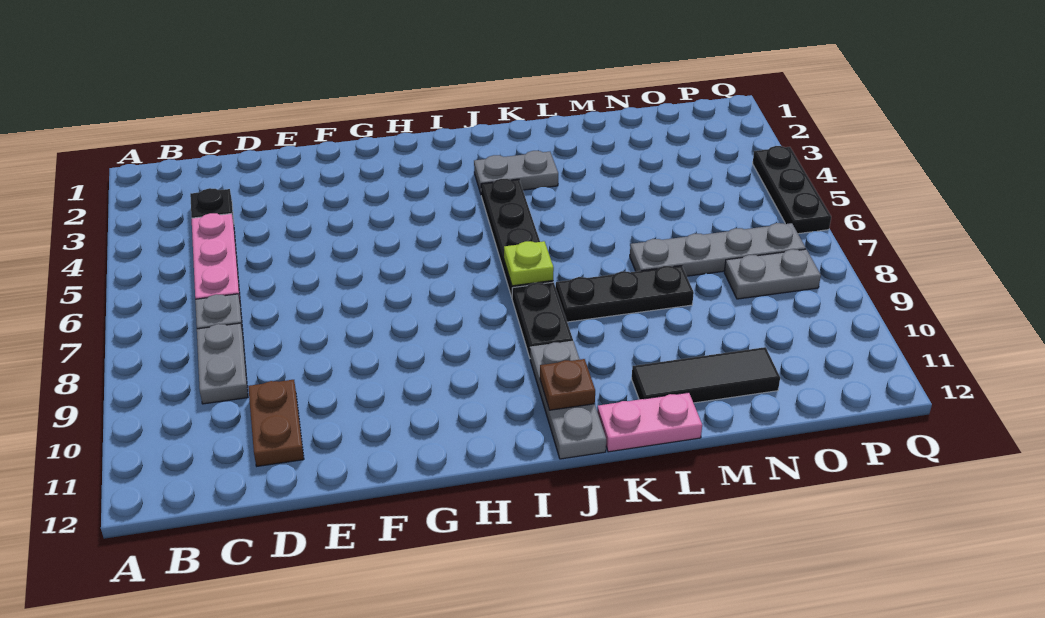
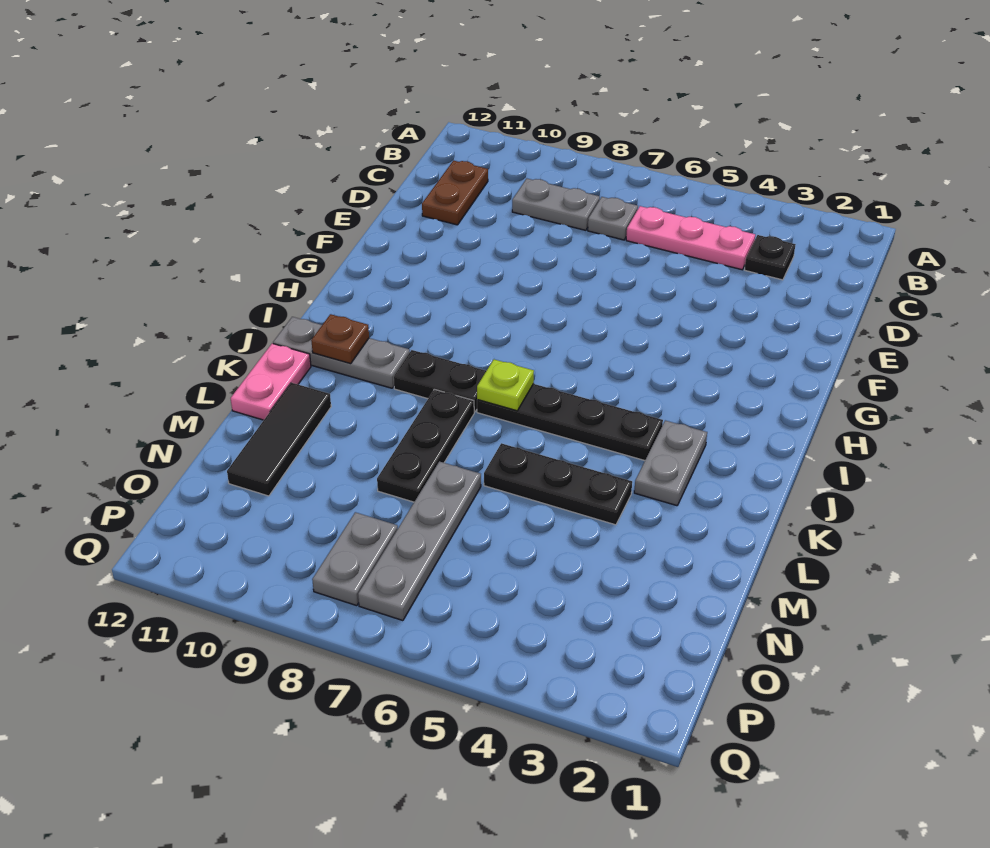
brown plate D10:D11 level 1 -> brown plate C11:D11 level 1
black plate Q4:Q6 level 1 -> black plate L4:L6 level 1

